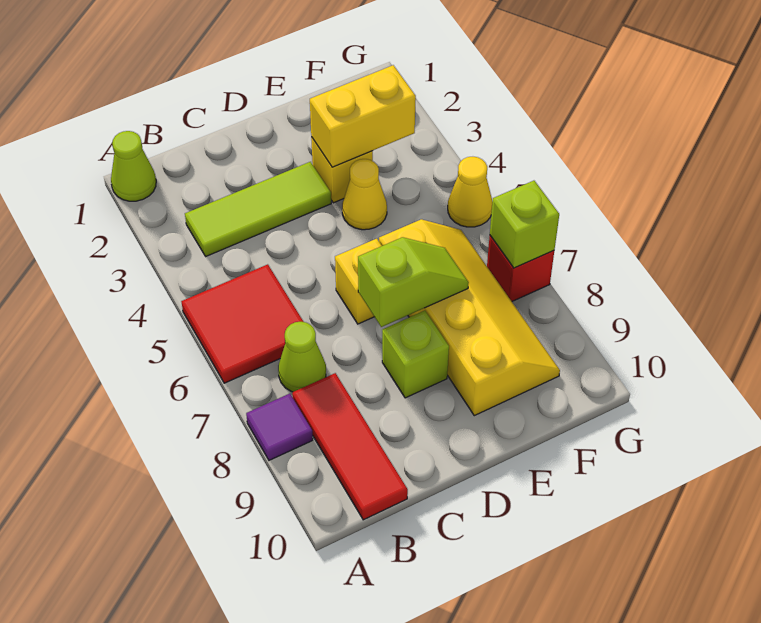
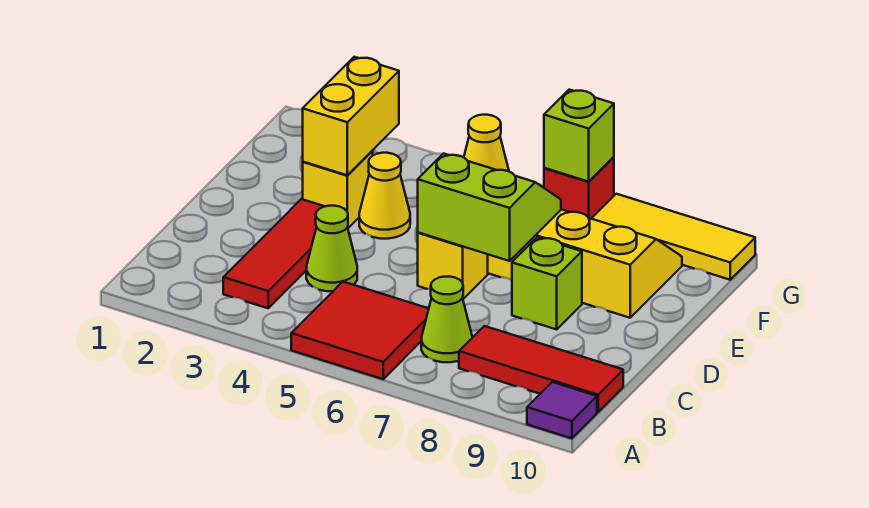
lime cone A1 level 1 -> lime cone C4 level 1
purple tile A8 level 1 -> purple tile A10 level 1
lime tile B3:D3 level 1 -> red tile B3:D3 level 1
lime slope D7:E7 level 2 top D -> lime slope D6:E7 level 2 top D
none -> yellow tile G8:G10 level 1

